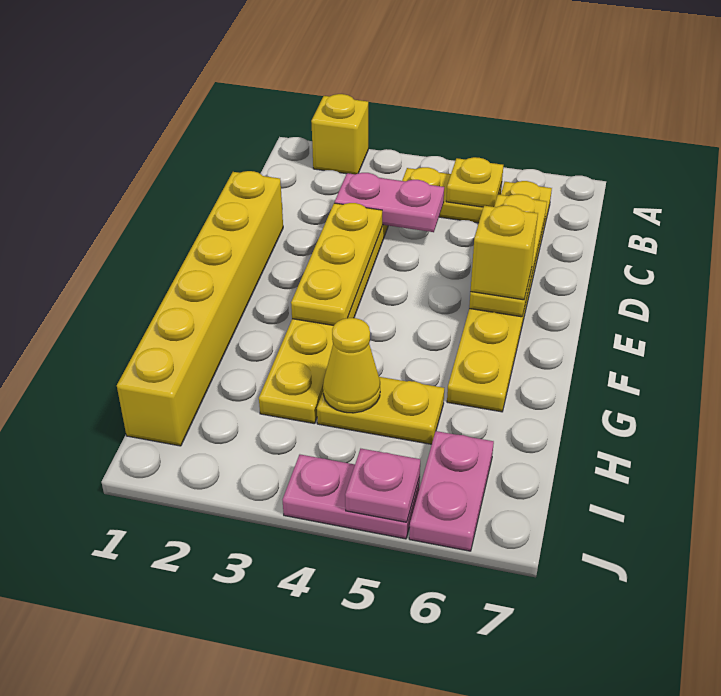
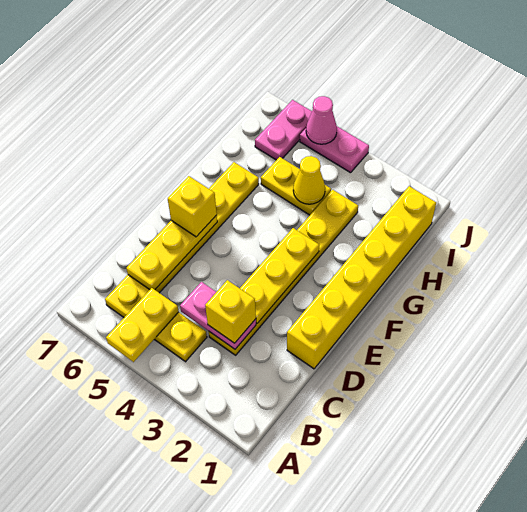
yellow brick A2 level 1 -> yellow brick C3 level 3
yellow plate B5 level 2 -> yellow plate A5:B5 level 2
pink plate J5 level 2 -> pink cone J5 level 2

